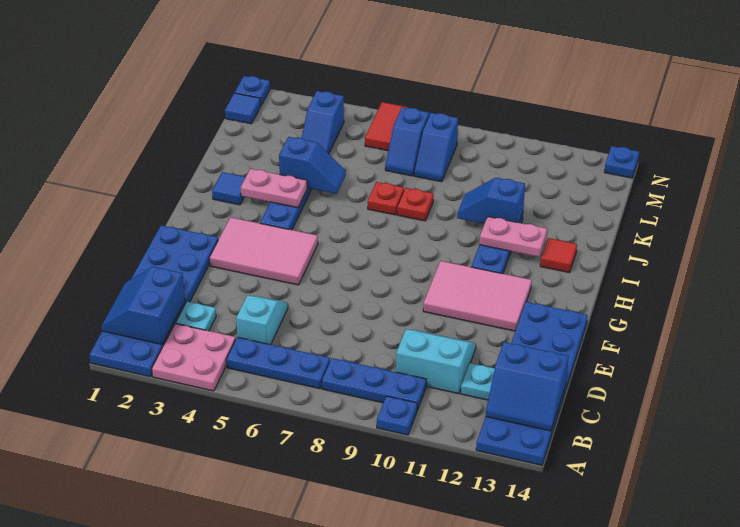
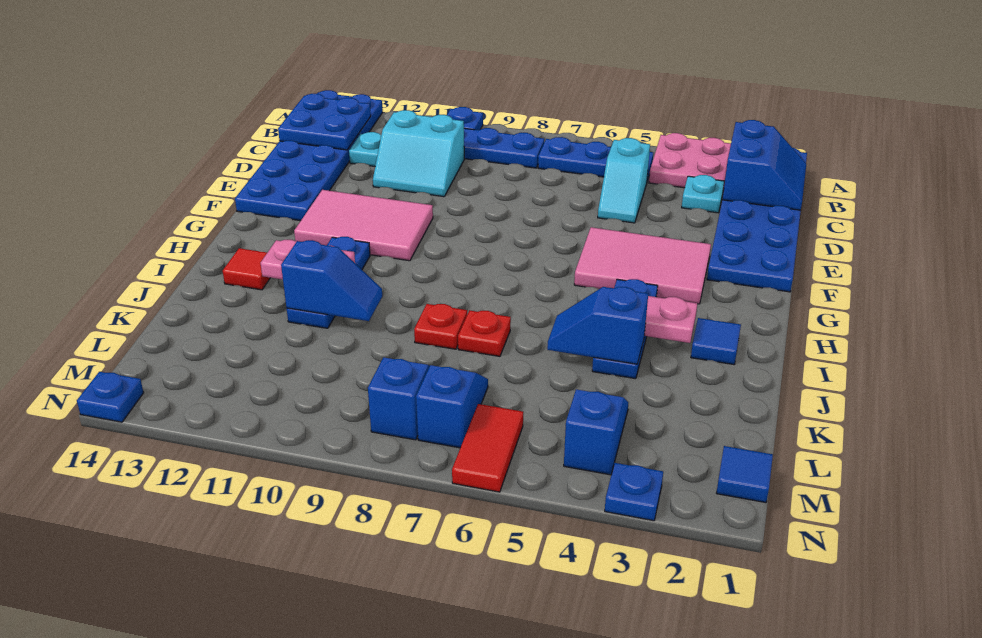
blue slope B13:C14 level 2 top C -> blue plate B13:C14 level 2
blue plate N1 level 1 -> blue plate N3 level 1

